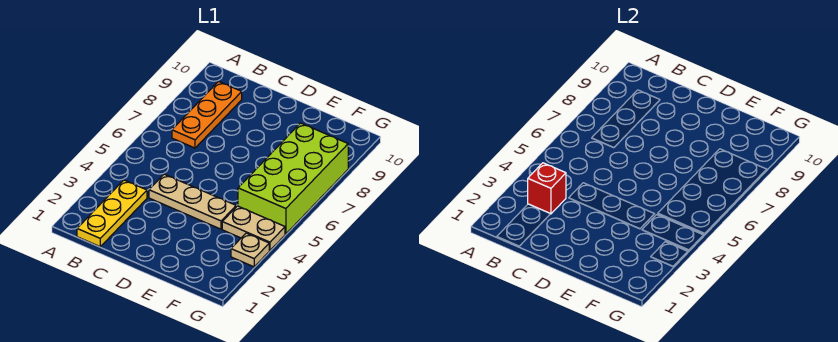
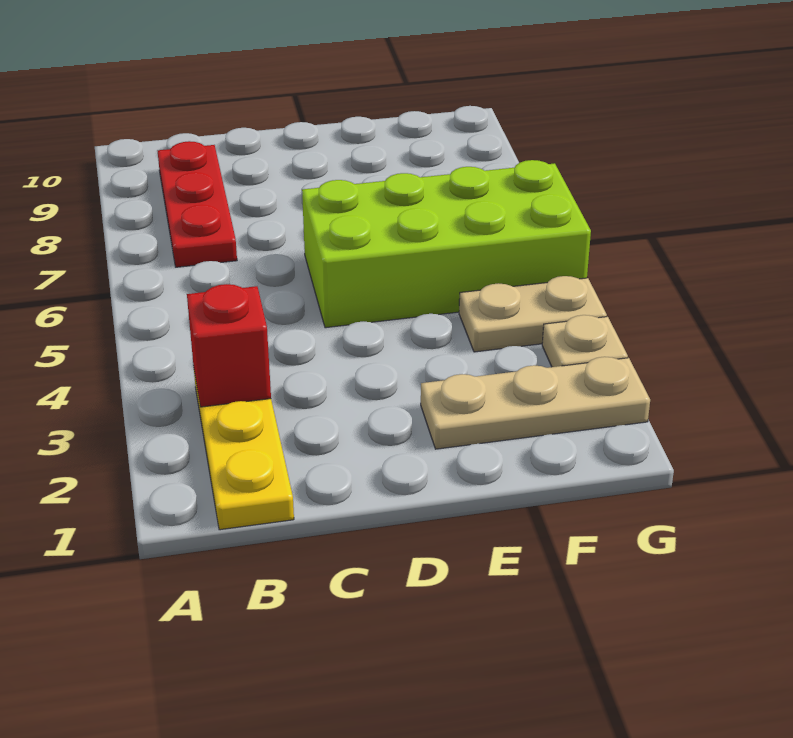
orange plate B7:B9 level 1 -> red plate B7:B9 level 1
tan plate C4:E4 level 1 -> tan plate E2:G2 level 1
lime brick F5:G8 level 1 -> lime brick D5:G6 level 1

